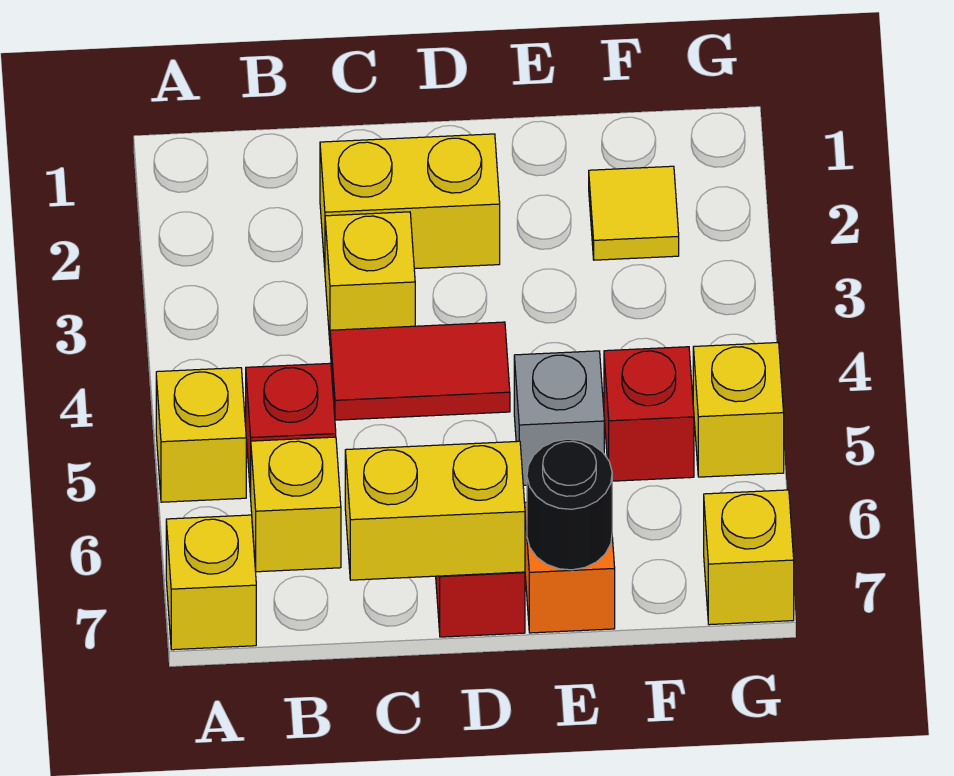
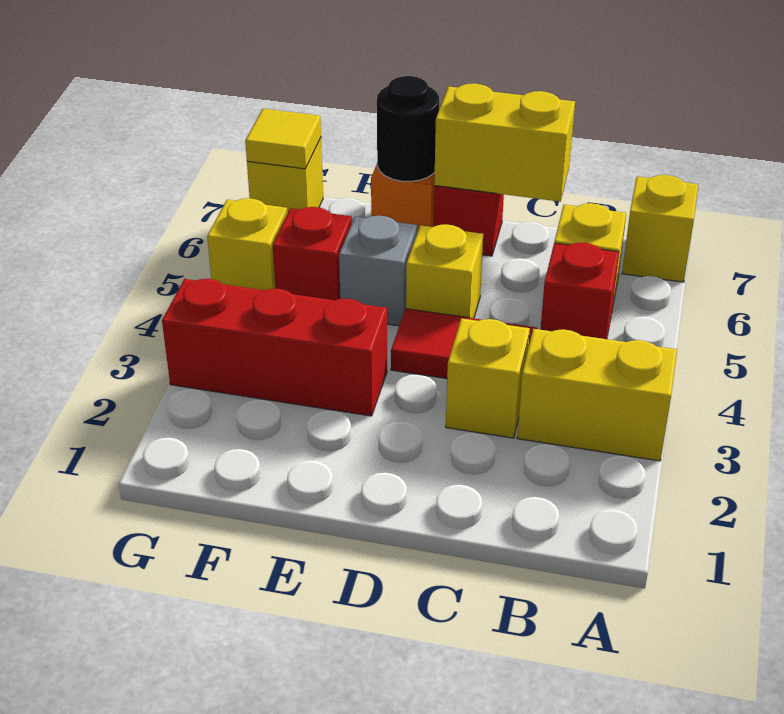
yellow brick A5 level 1 -> yellow brick D5 level 1
yellow brick C2:D2 level 1 -> yellow brick A3:B3 level 1
none -> red brick E3:G3 level 1
yellow tile F2 level 1 -> yellow tile G7 level 2

